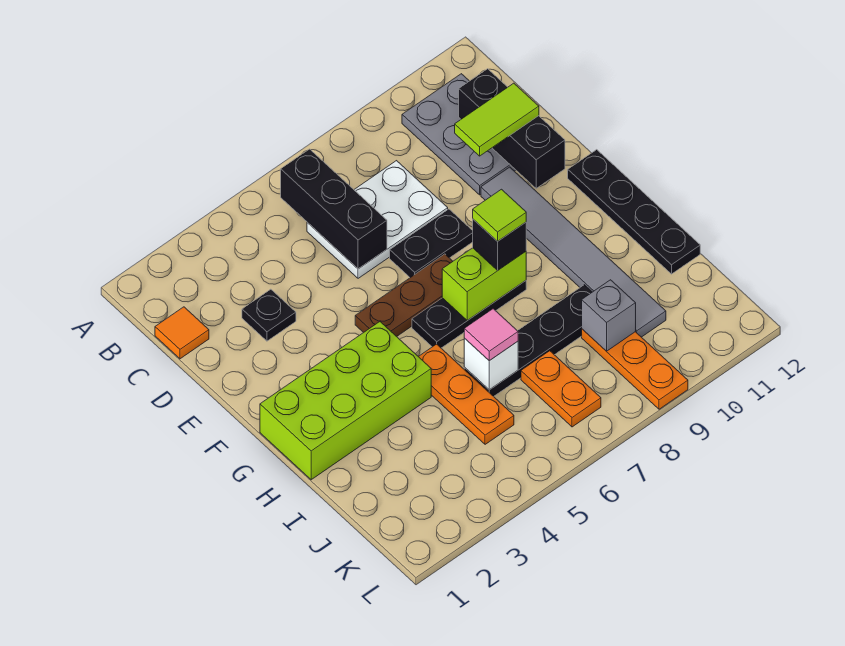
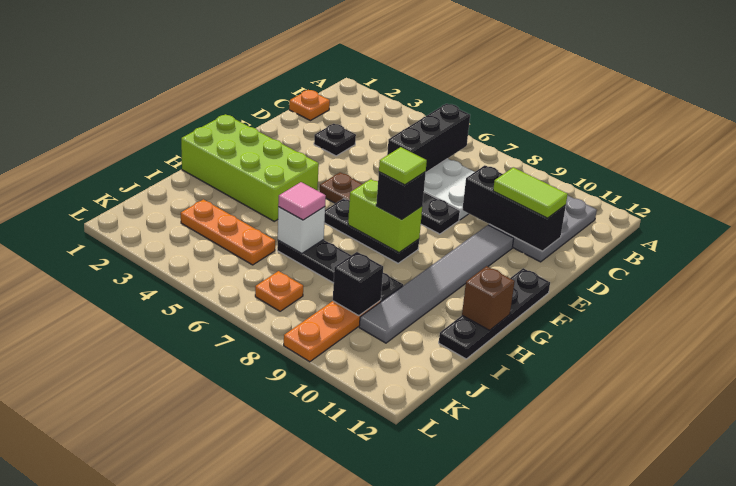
orange tile C1 level 1 -> orange plate C1 level 1
black brick C11:E11 level 2 -> black brick D9:D11 level 2
orange plate H5:J5 level 1 -> orange plate J3:J5 level 1
none -> brown brick H12 level 2
orange plate J7:K7 level 1 -> orange plate K7 level 1
grey brick J9 level 2 -> black brick J9 level 2

